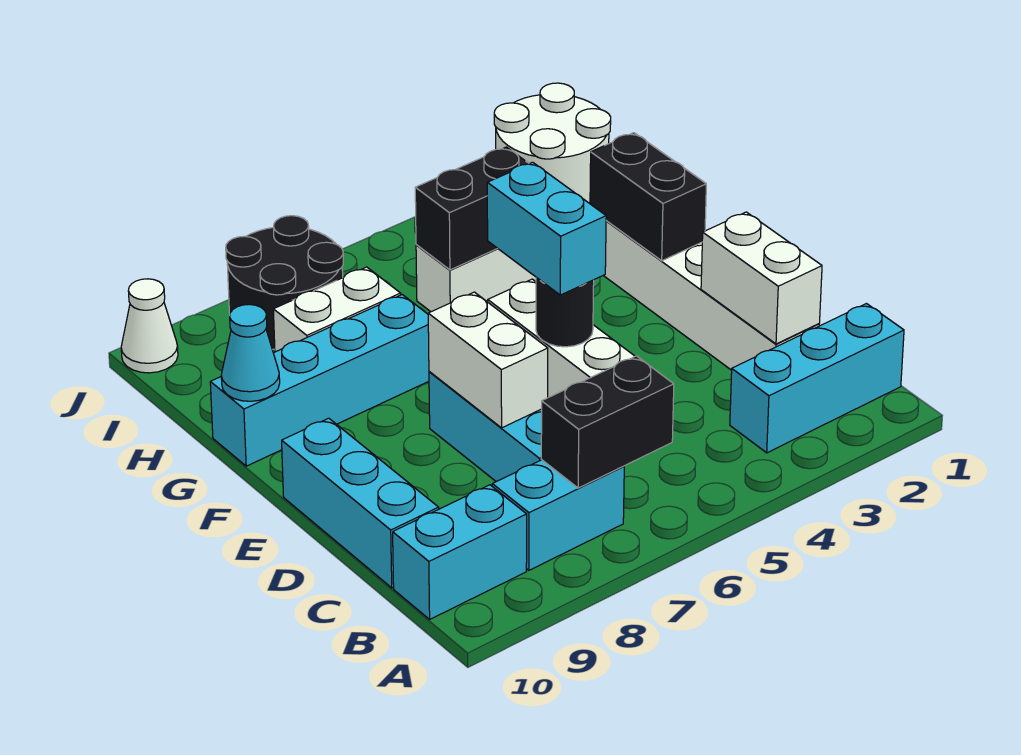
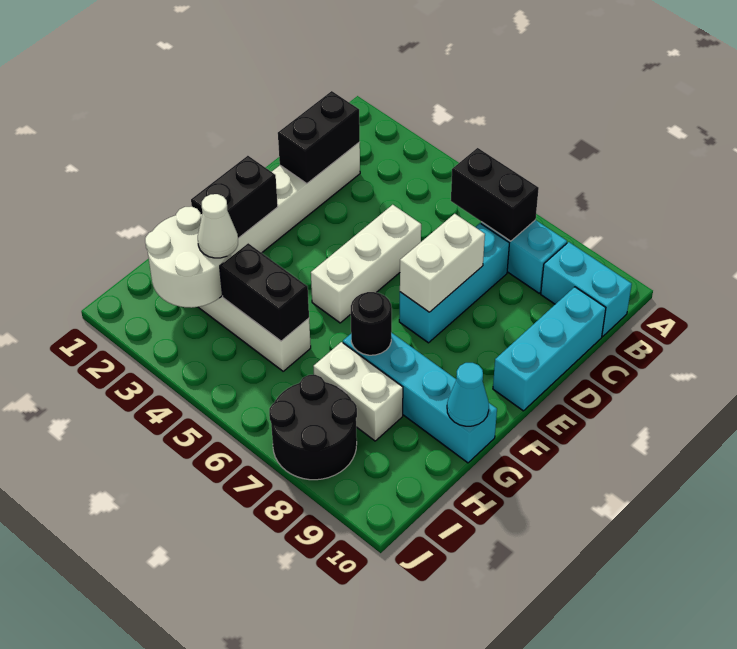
cyan brick B1:B3 level 1 -> none
white brick C2:D2 level 2 -> black brick C2:D2 level 2
black round brick E5 level 2 -> black round brick G7 level 2
cyan brick E5:F5 level 3 -> none
white cone J10 level 1 -> white cone H3 level 3

